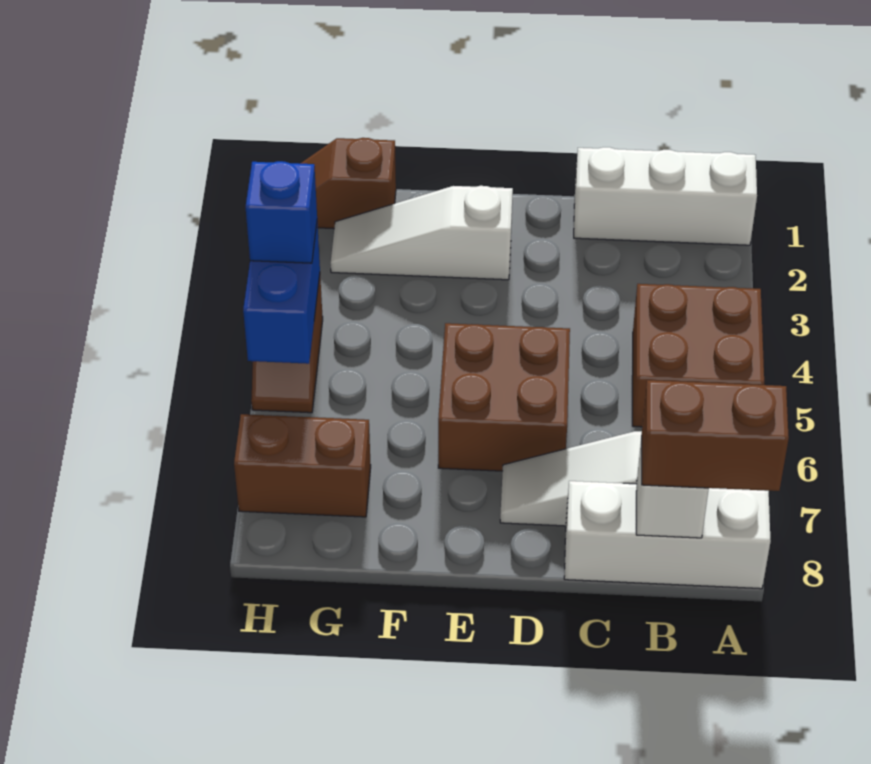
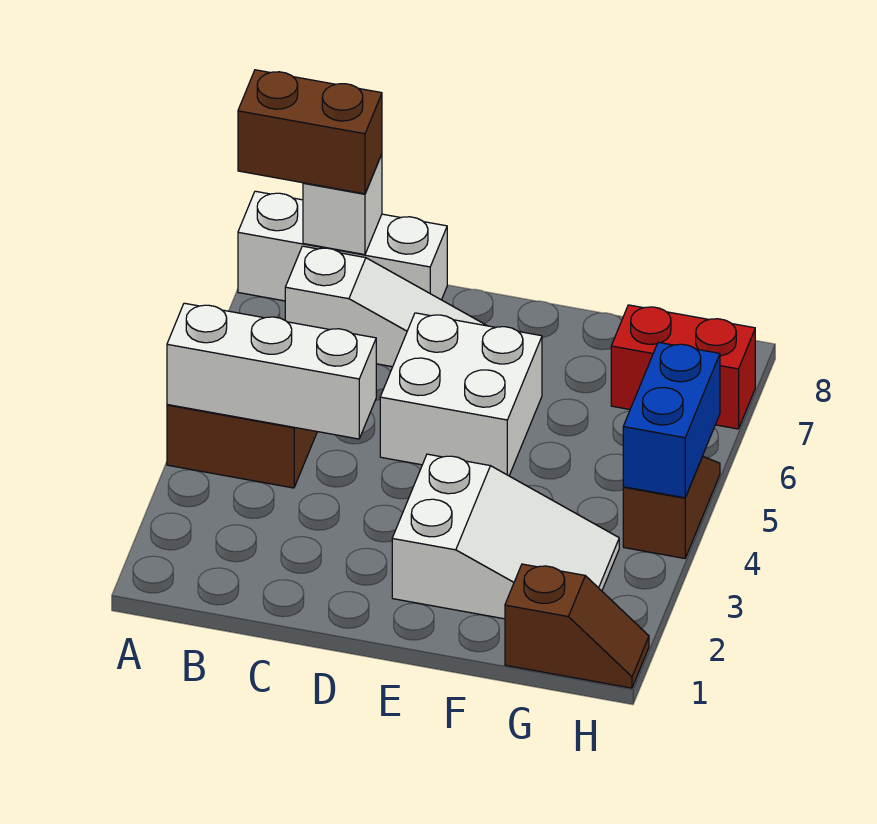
white brick A1:C1 level 1 -> white brick A4:C4 level 2
brown brick D5:E6 level 1 -> white brick D5:E6 level 1
white slope E2:G2 level 1 top E -> white slope E2:G3 level 1 top E
brown brick G7:H7 level 1 -> red brick G7:H7 level 1
blue brick H4 level 3 -> none

